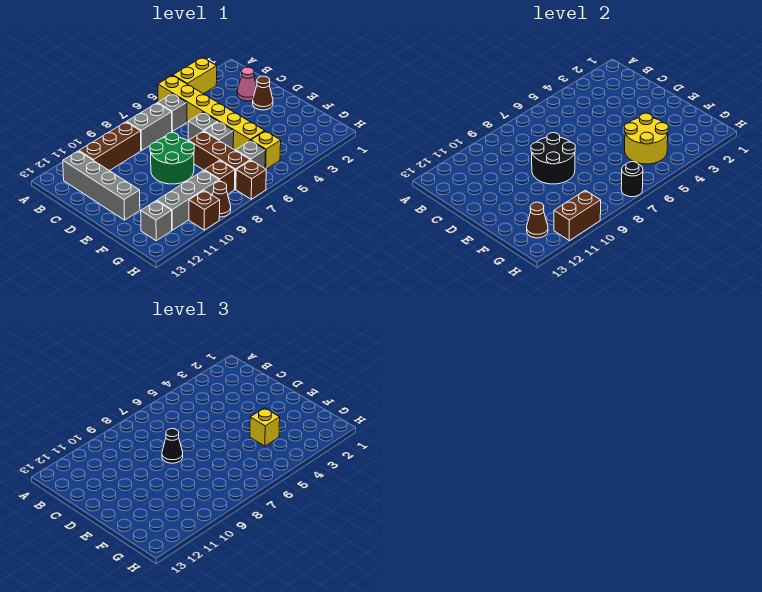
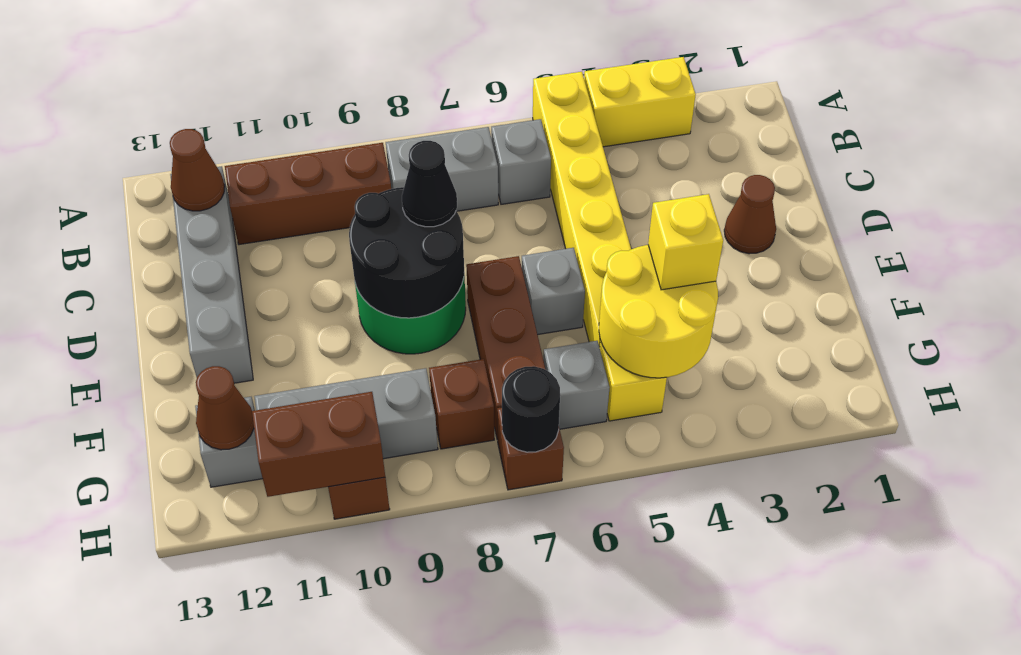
pink cone C2 level 1 -> none
grey brick D6 level 1 -> none
brown cone H9 level 1 -> brown cone B12 level 2

